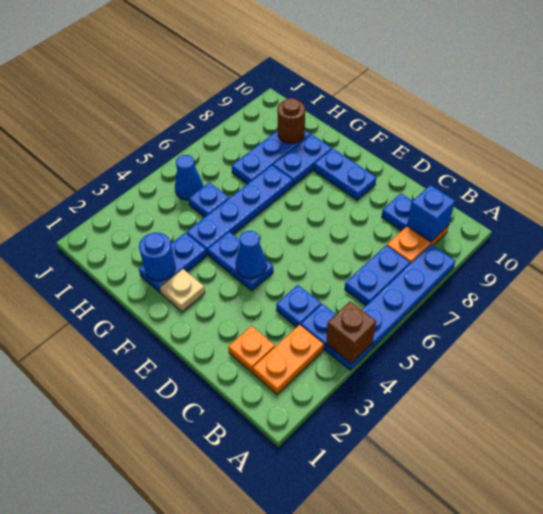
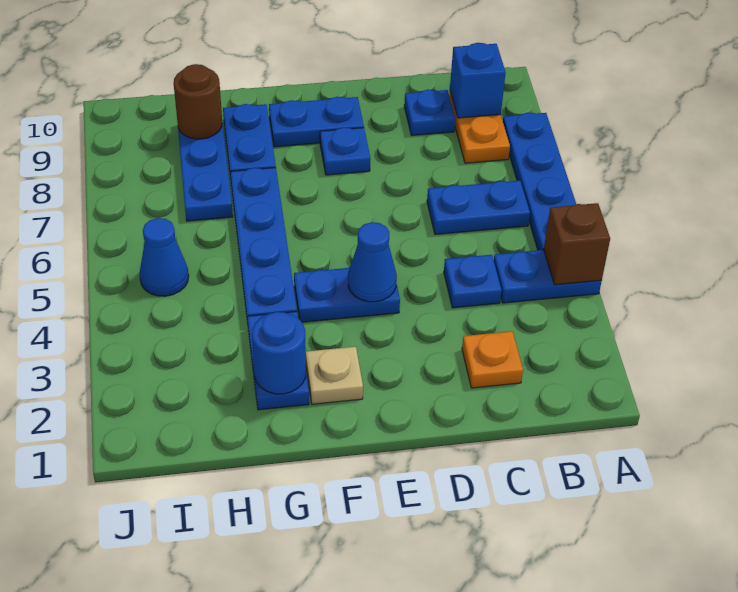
orange plate B2:B3 level 1 -> none
blue plate B6:B7 level 1 -> blue plate B6:C6 level 1
blue plate H5 level 1 -> blue plate E8 level 1

